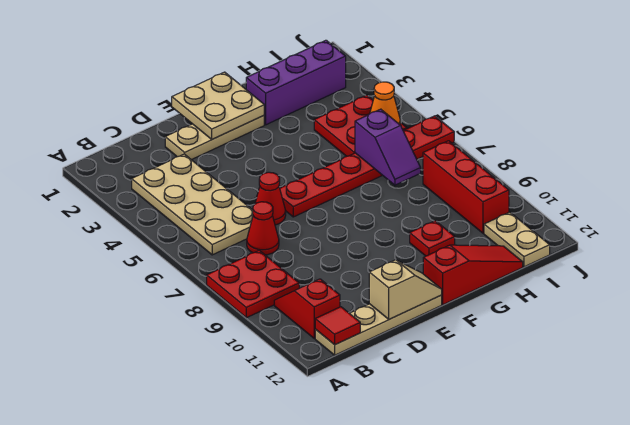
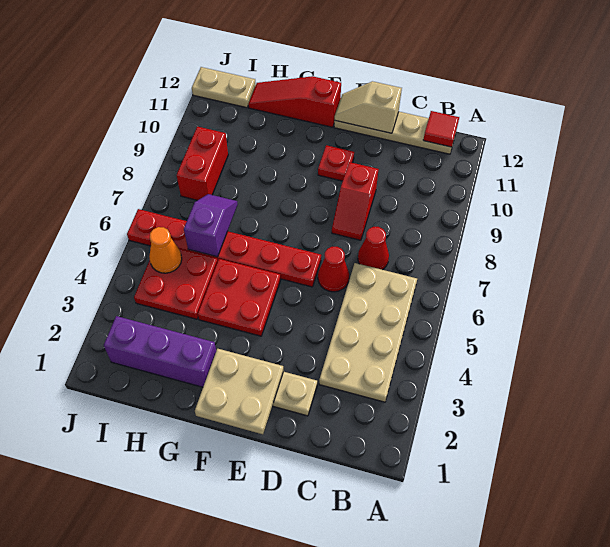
red plate A8:B9 level 1 -> red plate F4:G5 level 1
red slope B10:B11 level 1 top 11 -> red slope D8:D9 level 1 top 9
red plate G10 level 1 -> red plate E10 level 1
red brick I8:I10 level 1 -> red brick I8:I9 level 1
tan plate I11:I12 level 1 -> tan plate I12:J12 level 1

